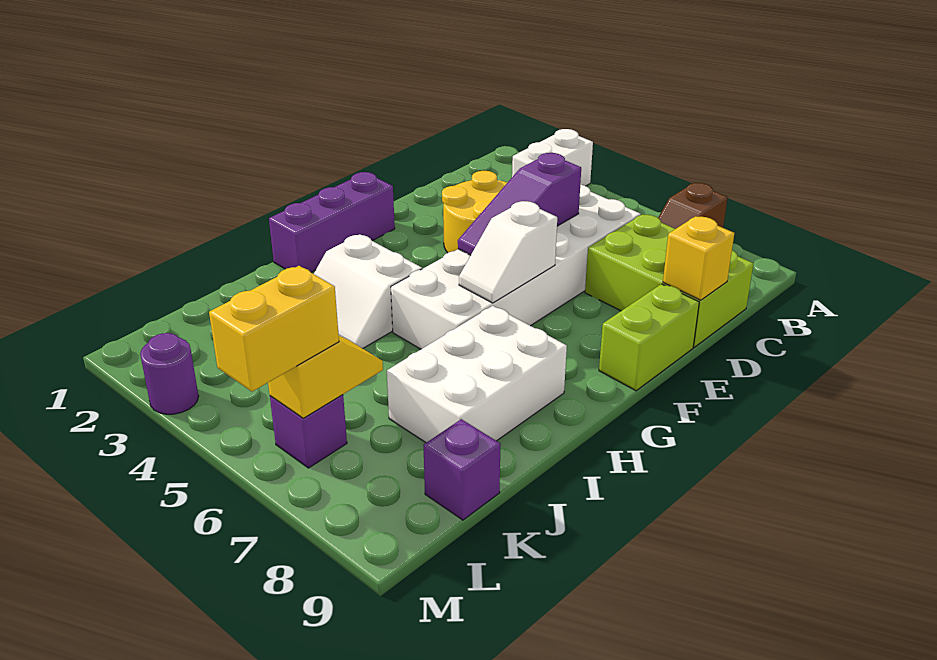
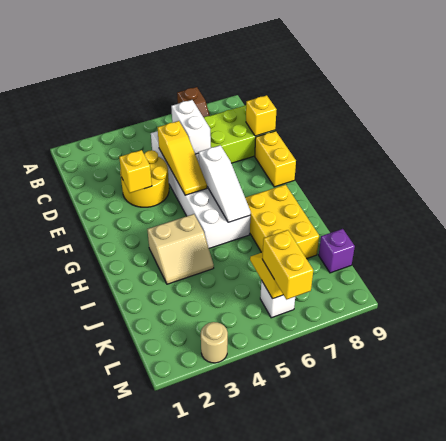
white brick A3:B3 level 1 -> white brick C6:D6 level 2
purple slope D5:F5 level 2 top D -> yellow slope D5:F5 level 2 top D
none -> yellow brick E3 level 2
lime brick E9:F9 level 1 -> yellow brick E9:F9 level 1
purple brick F1:H1 level 1 -> none
white slope F6:G6 level 2 top F -> white slope F6:H6 level 2 top F
white slope H3:I4 level 1 top H -> tan slope H3:I4 level 1 top H
white brick H7:J8 level 1 -> yellow brick H7:J8 level 1
purple brick L6 level 1 -> white brick L6 level 1
purple round brick M3 level 1 -> tan round brick M3 level 1

